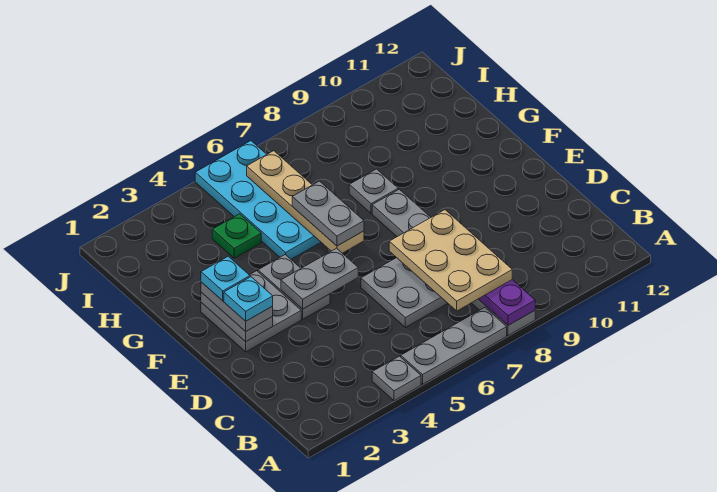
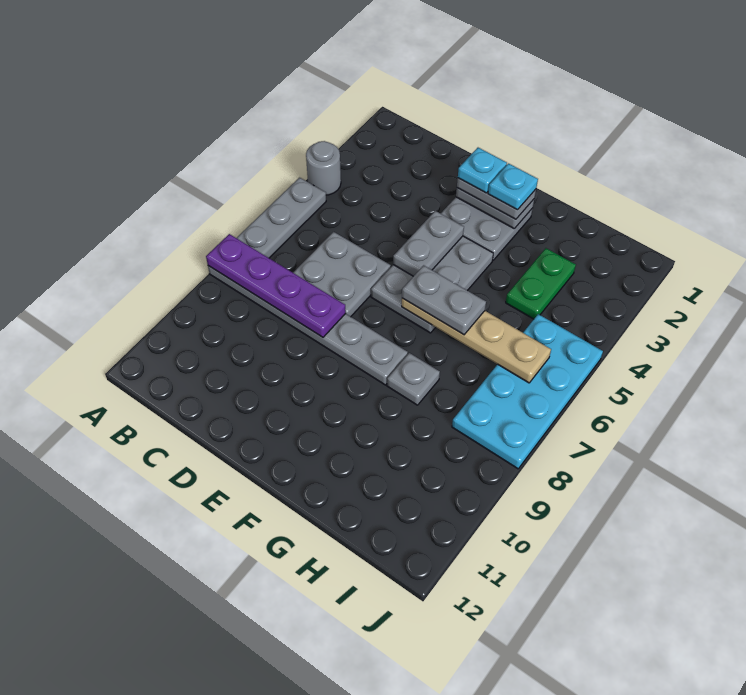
grey plate A4 level 1 -> grey round brick A4 level 1
tan plate B7:D8 level 3 -> none
grey plate E4:F4 level 1 -> grey plate E4:F6 level 1
cyan plate G5:J6 level 1 -> cyan plate I5:J8 level 1
green plate H4 level 1 -> green plate H3:H4 level 1

